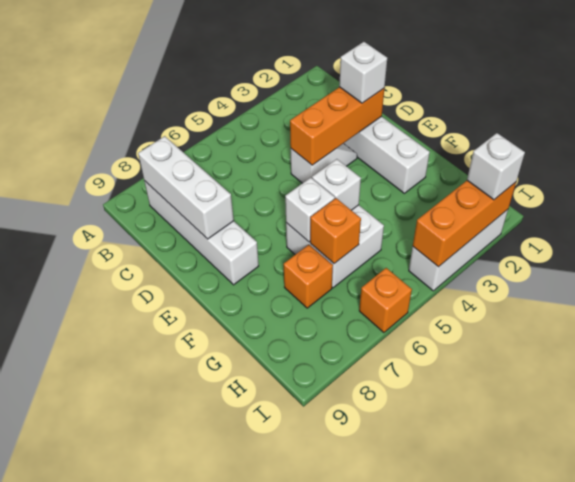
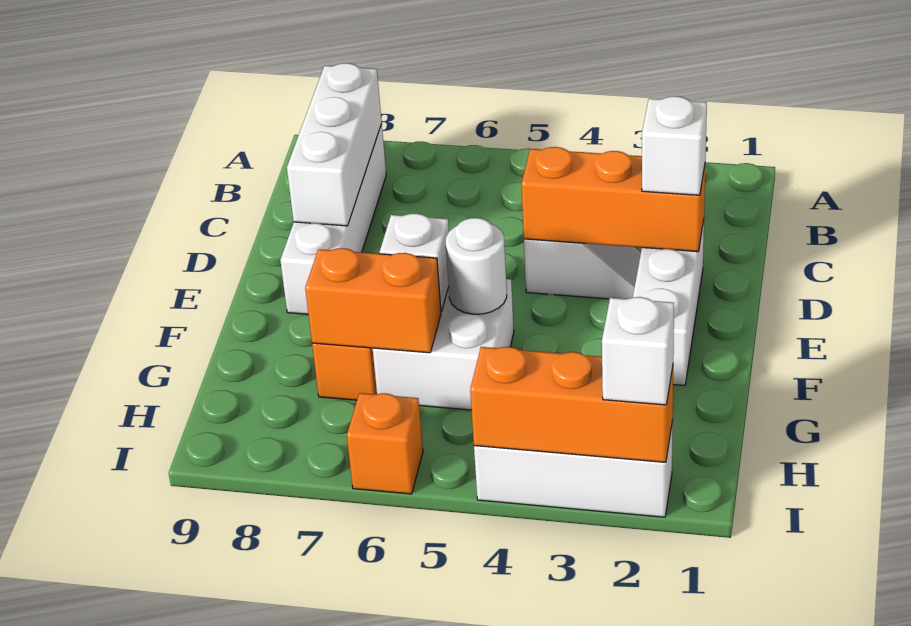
white brick F5 level 2 -> white round brick F5 level 2
orange brick G6 level 2 -> orange brick G6:G7 level 2

